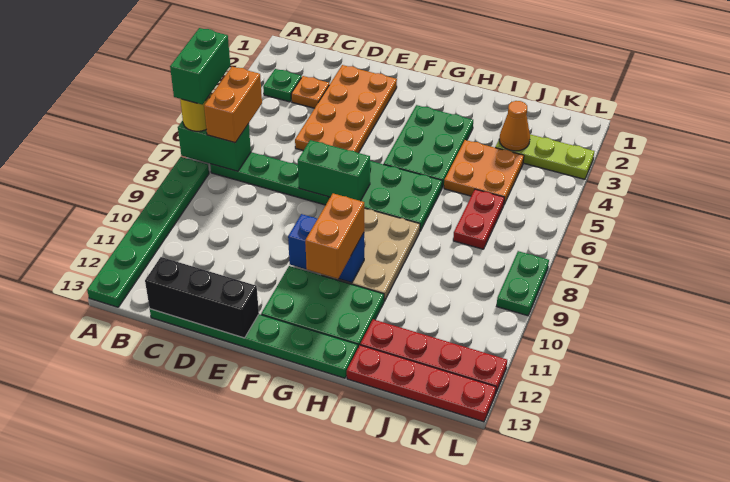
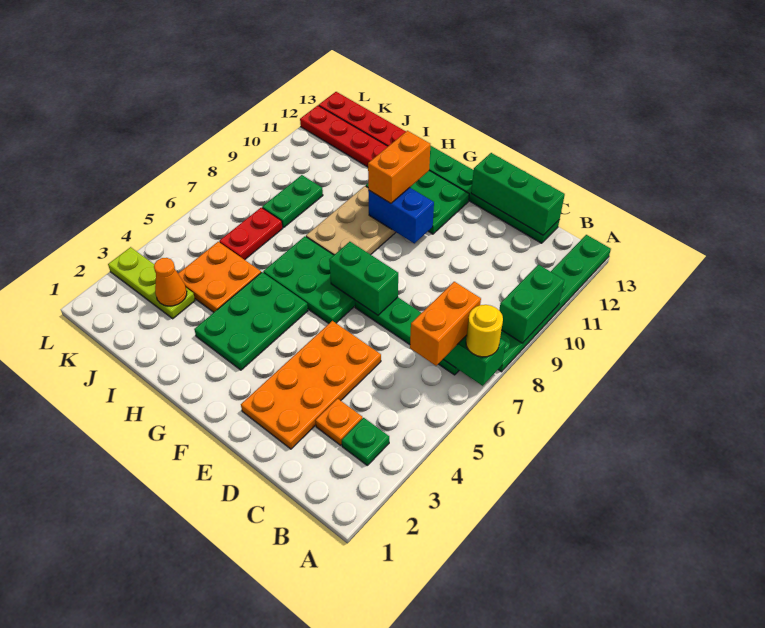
green brick A6:A7 level 4 -> green brick A9:A10 level 2
black brick C13:E13 level 2 -> green brick C13:E13 level 2
green plate L8:L9 level 1 -> green plate J8:J9 level 1

